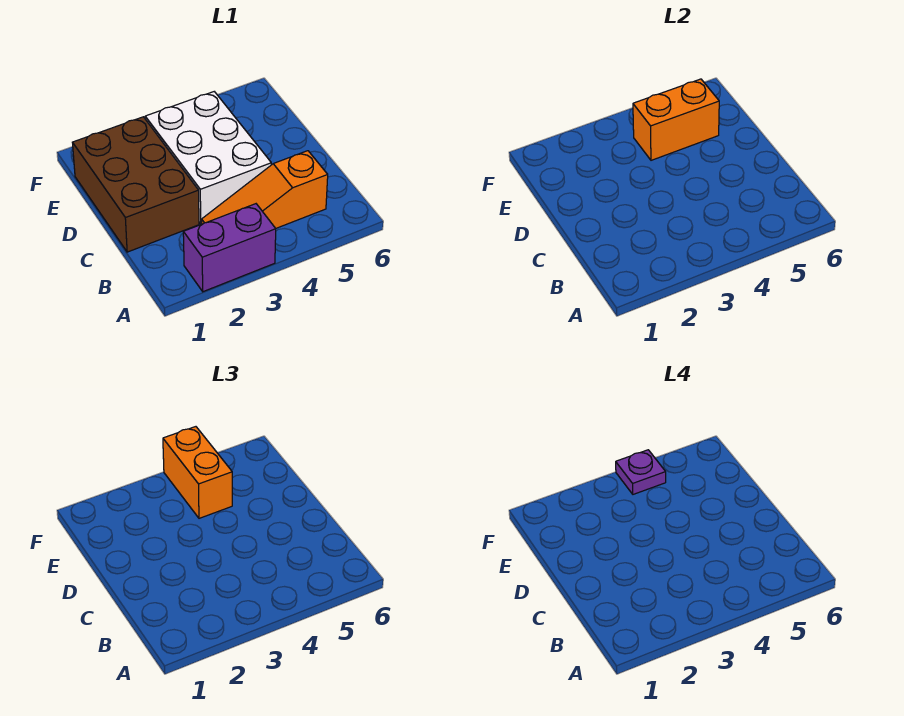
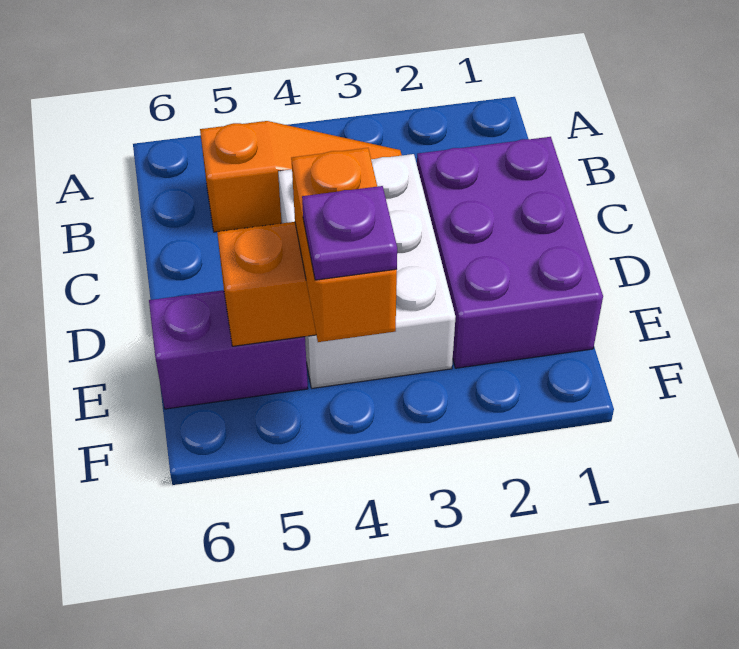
purple brick A2:A3 level 1 -> purple brick E5:E6 level 1
brown brick C1:E2 level 1 -> purple brick C1:E2 level 1

